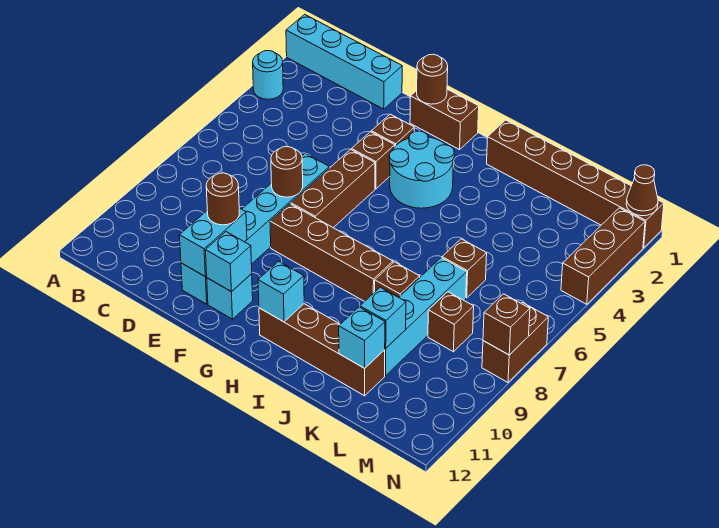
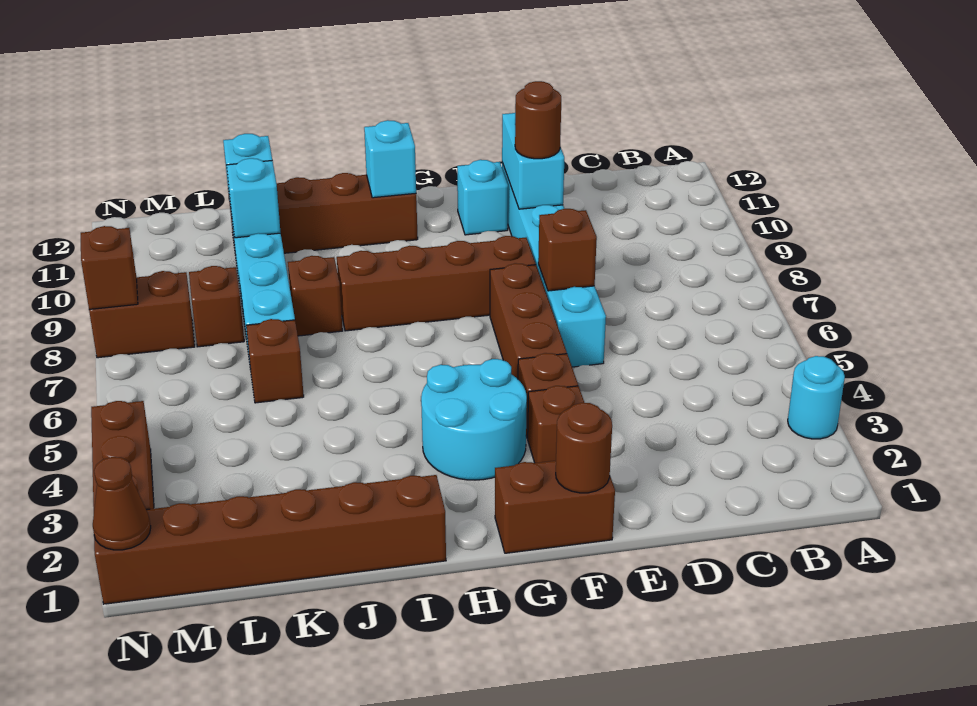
cyan brick A1:D1 level 1 -> none
brown round brick E7 level 2 -> brown brick E7 level 2
cyan brick F11 level 2 -> none
brown brick N7:N8 level 1 -> brown brick M8:N8 level 1

